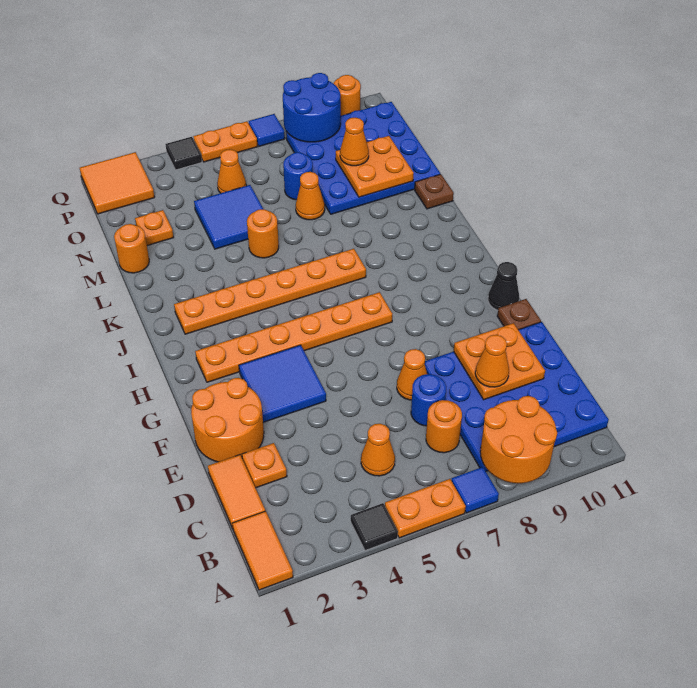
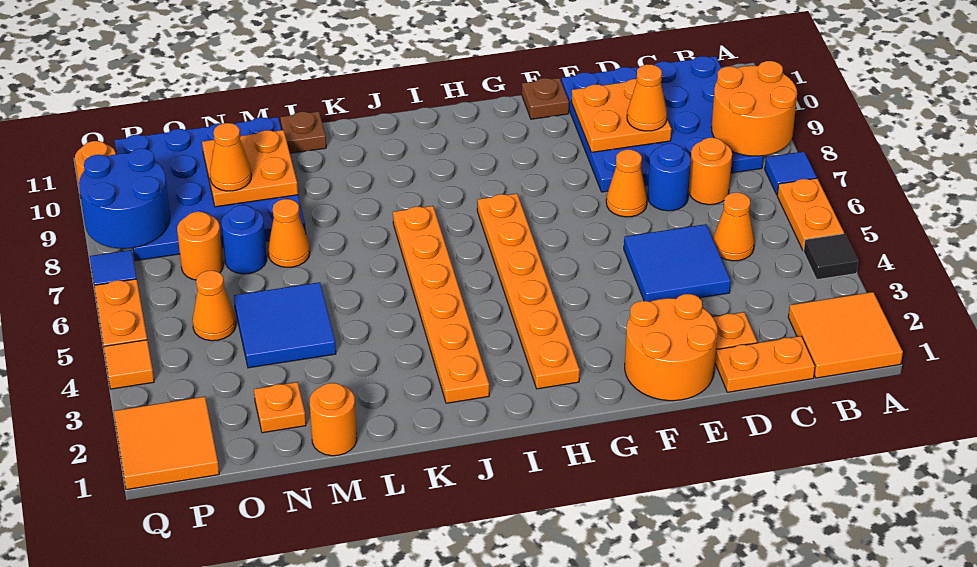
orange tile A1:B1 level 1 -> orange tile A1:B2 level 1
orange tile C1:D1 level 1 -> orange plate C1:D1 level 1
blue tile F3:G4 level 1 -> blue tile D4:E5 level 1
black cone G11 level 1 -> none
orange round brick L5 level 1 -> orange round brick O7 level 1
black tile Q4 level 1 -> orange tile Q4 level 1

